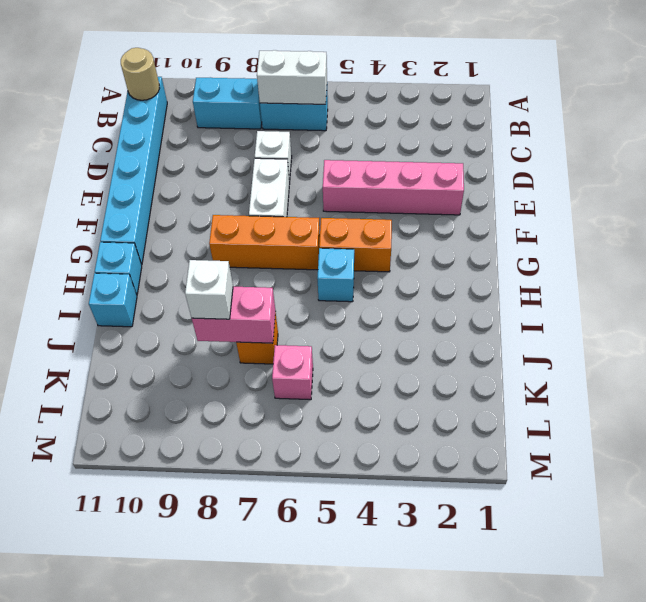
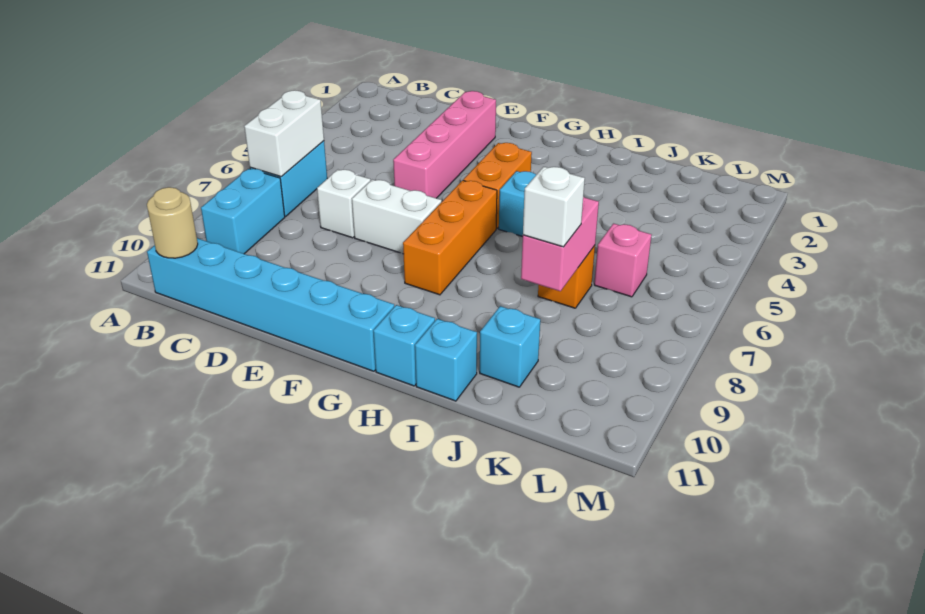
none -> cyan brick J10 level 1

